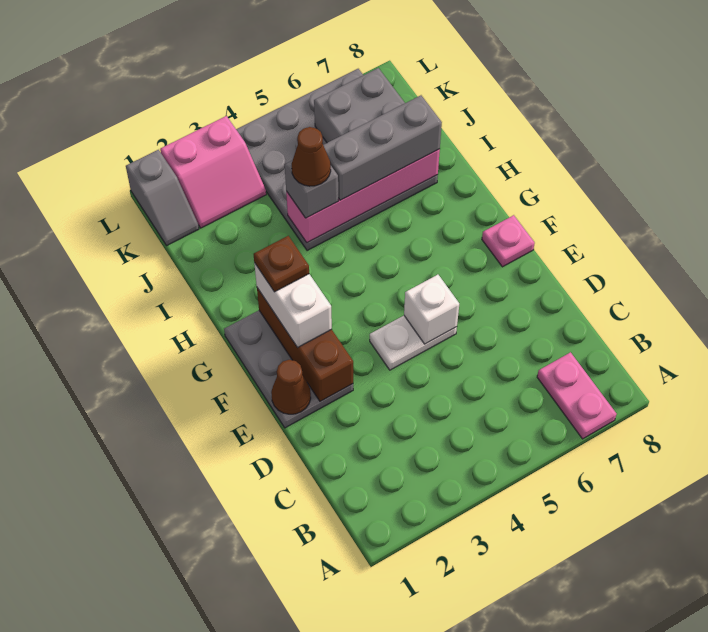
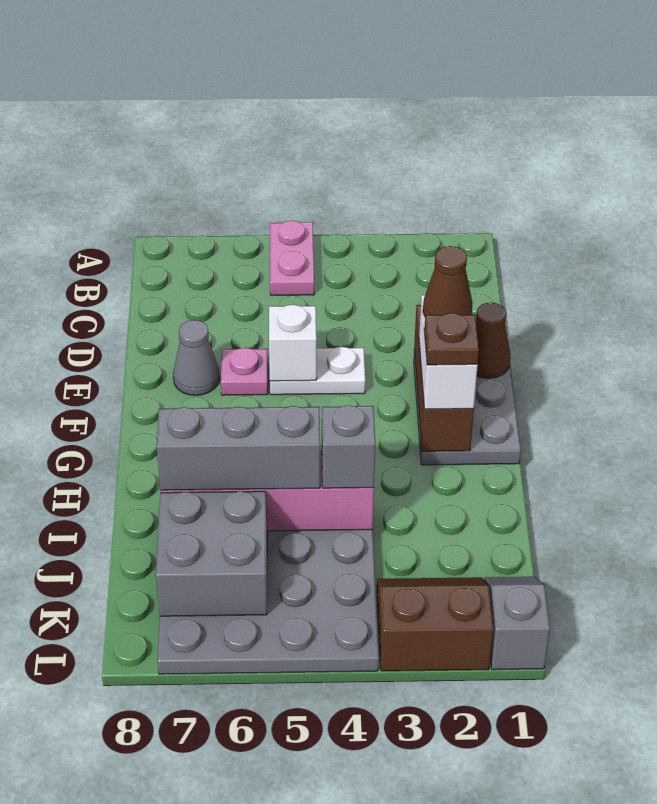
pink plate A7:B7 level 1 -> pink plate A5:B5 level 1
none -> grey cone E7 level 1
pink plate F8 level 1 -> pink plate E6 level 1
brown cone I4 level 4 -> brown cone F2 level 4
pink slope K2:L3 level 1 top L -> brown slope K2:L3 level 1 top L

